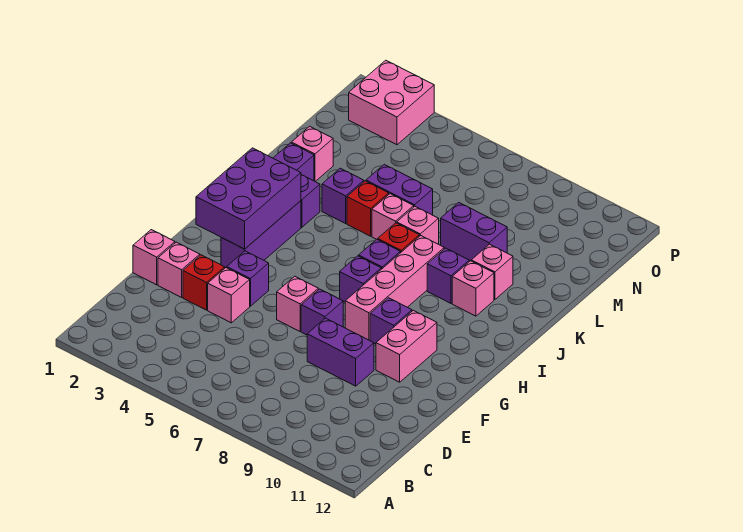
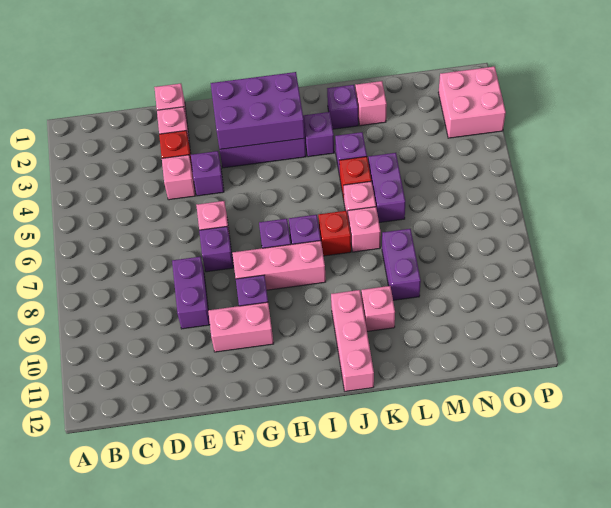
pink brick G8:J8 level 1 -> pink brick G8:I8 level 1
purple brick J9 level 1 -> none
pink brick J10 level 1 -> pink brick J10:J12 level 1

